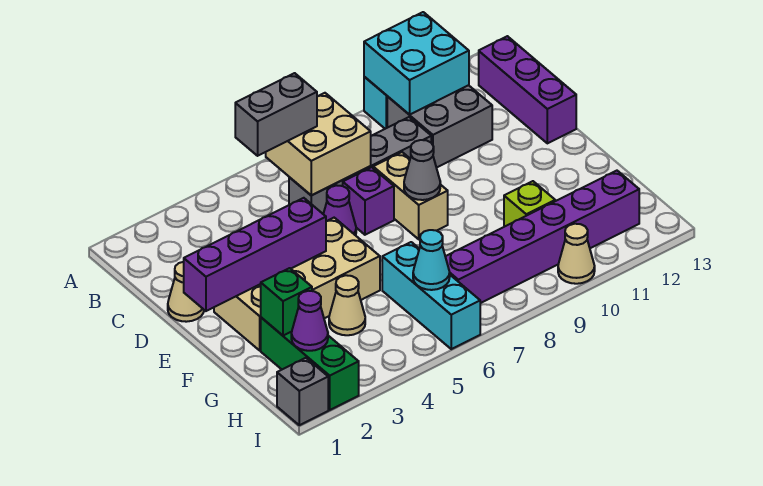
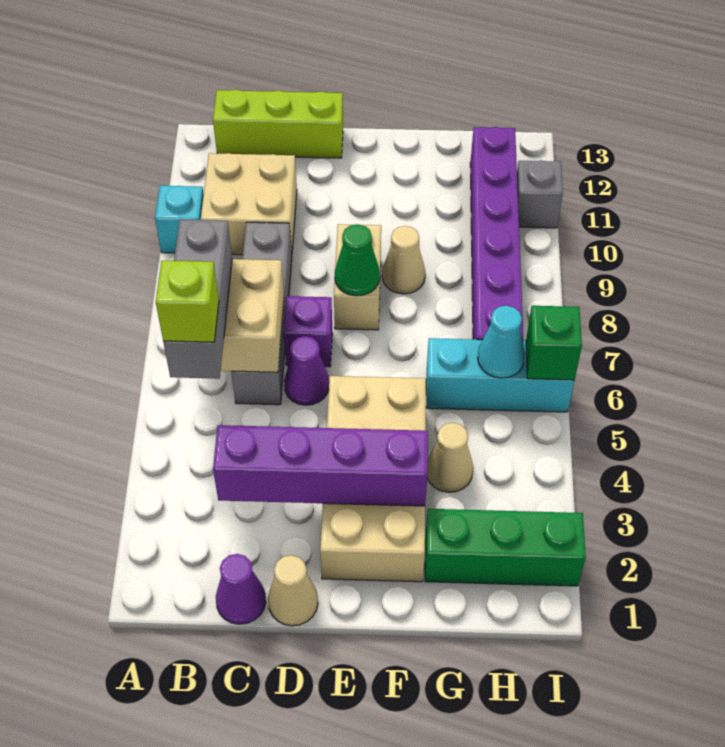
cyan brick A10:B11 level 2 -> none
grey brick B5:B6 level 3 -> grey brick B5:B7 level 3
grey brick B10:C11 level 1 -> tan brick B10:C11 level 1
purple brick B13:D13 level 1 -> lime brick B13:D13 level 1
tan brick D8:E8 level 1 -> tan brick E8:E9 level 1
purple brick E1:E4 level 2 -> purple brick C3:F3 level 2
grey cone E8 level 2 -> green cone E8 level 2
green brick G2 level 2 -> green brick I6 level 2
lime brick G10 level 1 -> lime brick B5 level 4
purple cone H2 level 2 -> purple cone C1 level 1
grey brick I1 level 1 -> grey brick I11 level 1
tan cone I10 level 1 -> tan cone F9 level 1

